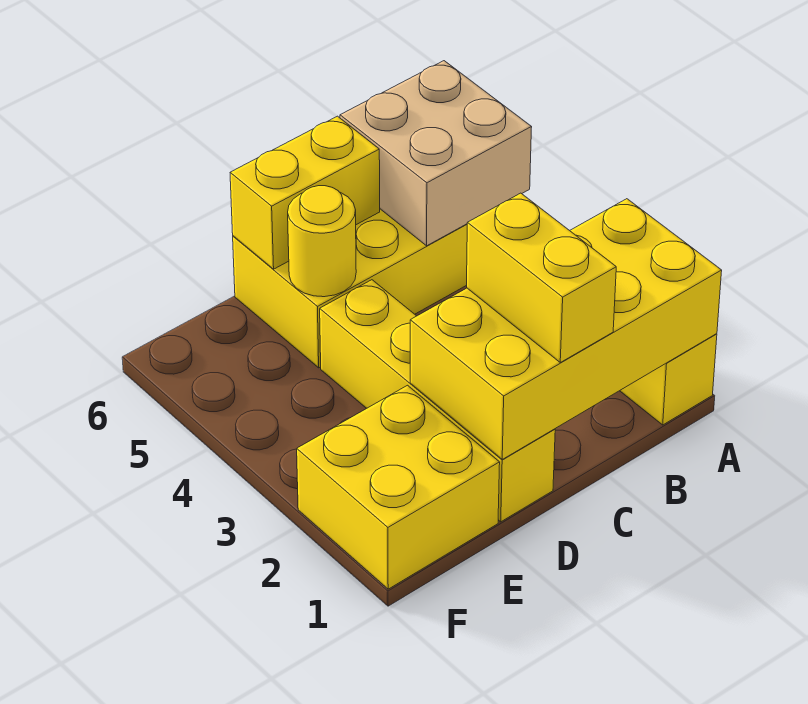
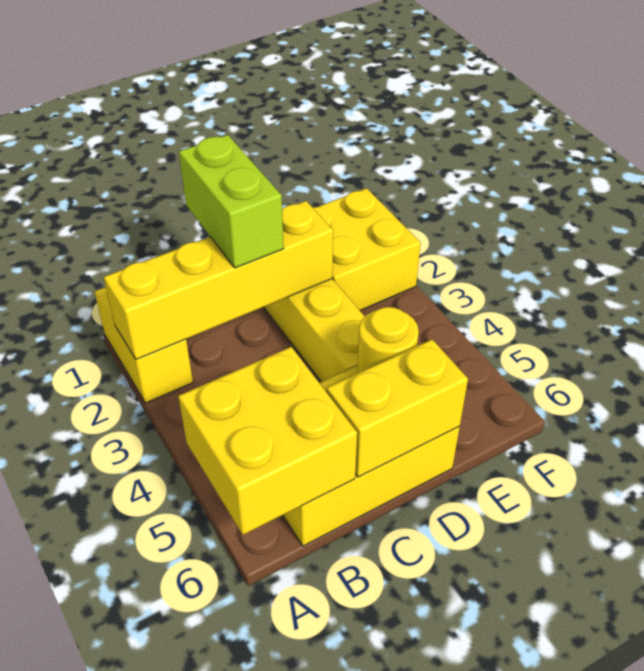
yellow brick A1:D2 level 2 -> yellow brick A2:D2 level 2
tan brick A5:B6 level 2 -> yellow brick A5:B6 level 2
yellow brick C1:C2 level 3 -> lime brick C1:C2 level 3

